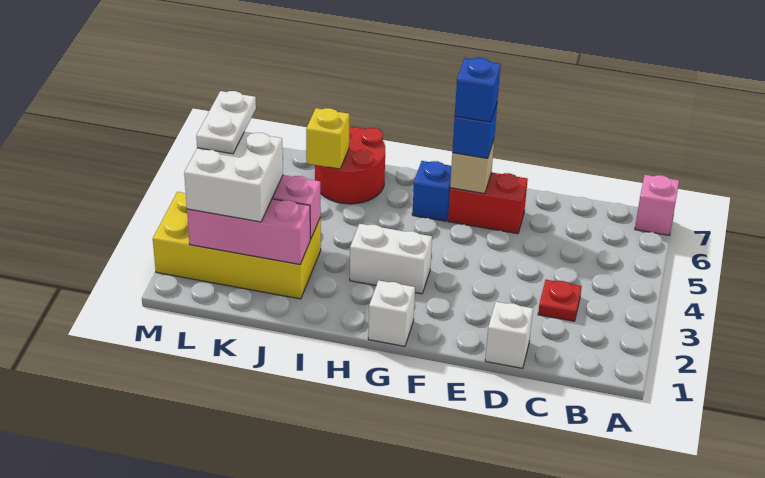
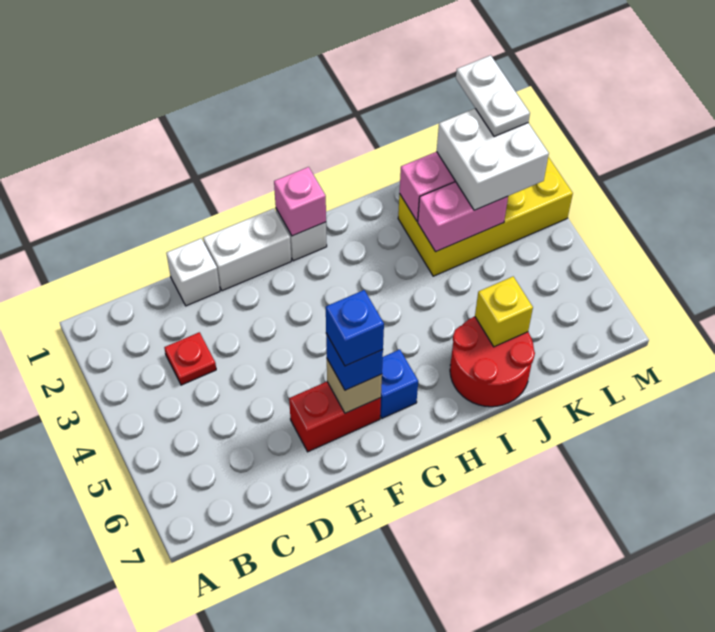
pink brick A7 level 1 -> pink brick G1 level 2
white brick G3:H3 level 1 -> white brick E1:F1 level 1
white plate L3:L4 level 4 -> white plate L1:L2 level 4

